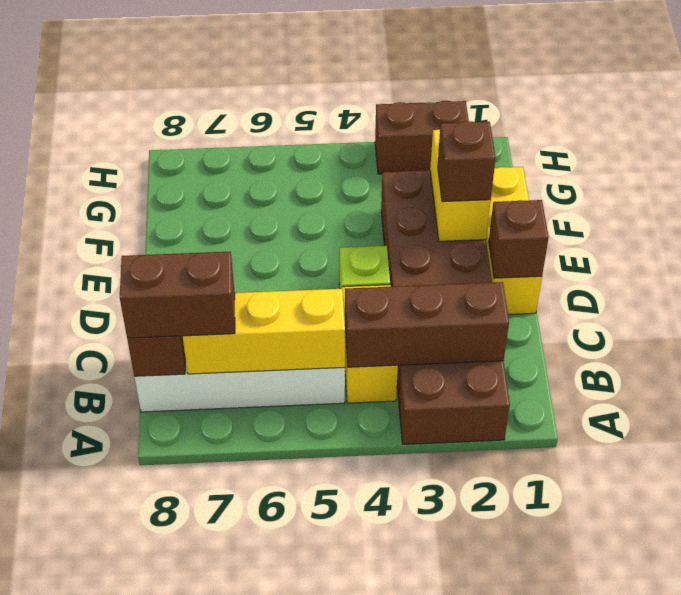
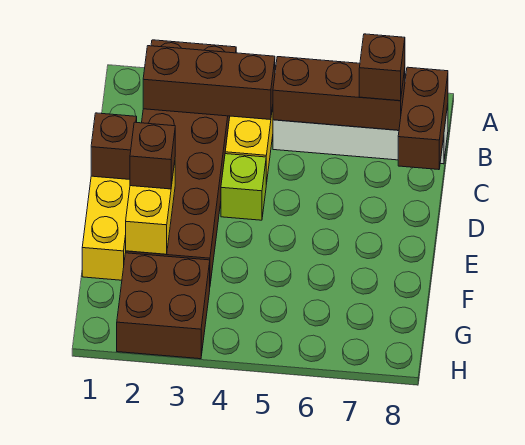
yellow brick B5:B7 level 2 -> brown brick B5:B7 level 2
brown brick B7:B8 level 3 -> brown brick B7 level 3
brown brick H2:H3 level 1 -> brown brick G2:H3 level 1

